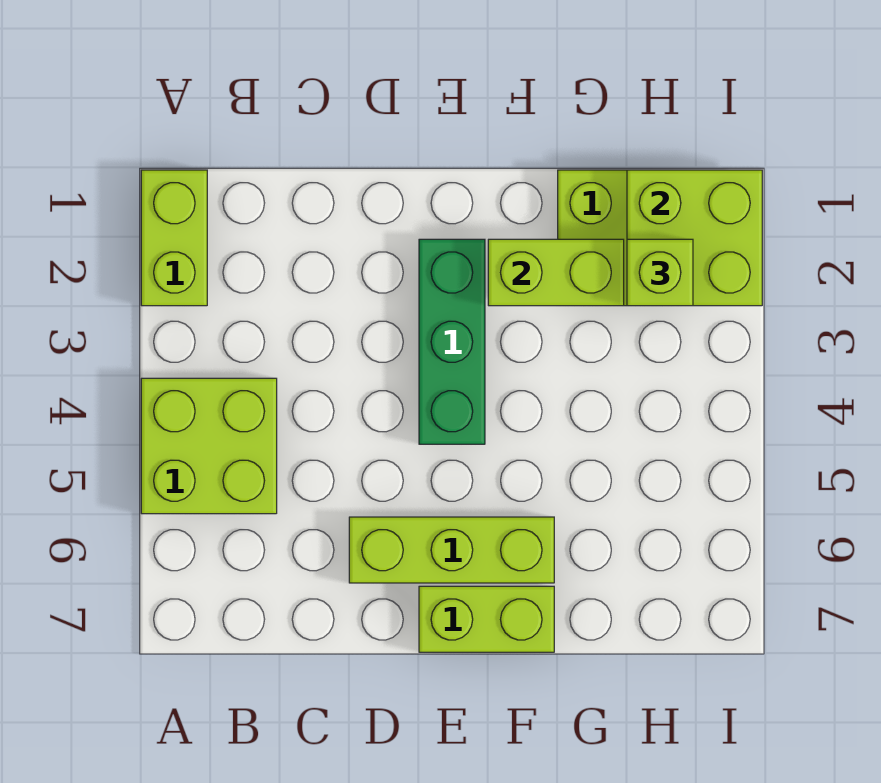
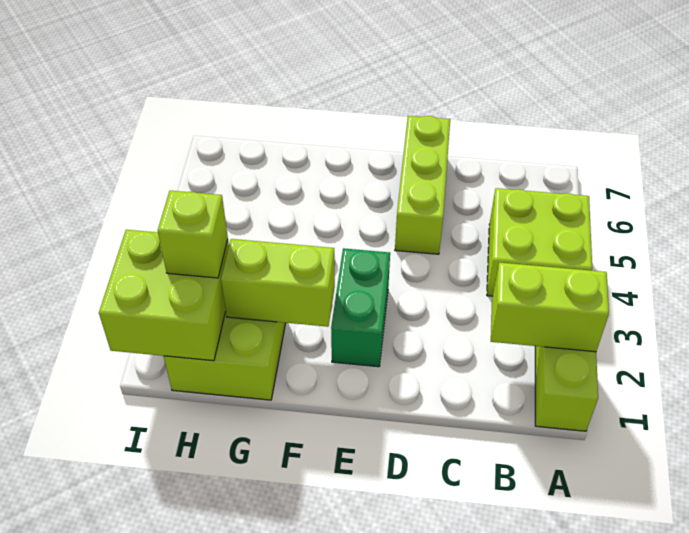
lime brick D6:F6 level 1 -> lime brick D5:D7 level 1
green brick E2:E4 level 1 -> green brick E2:E3 level 1
lime brick E7:F7 level 1 -> lime brick A2:B2 level 2

